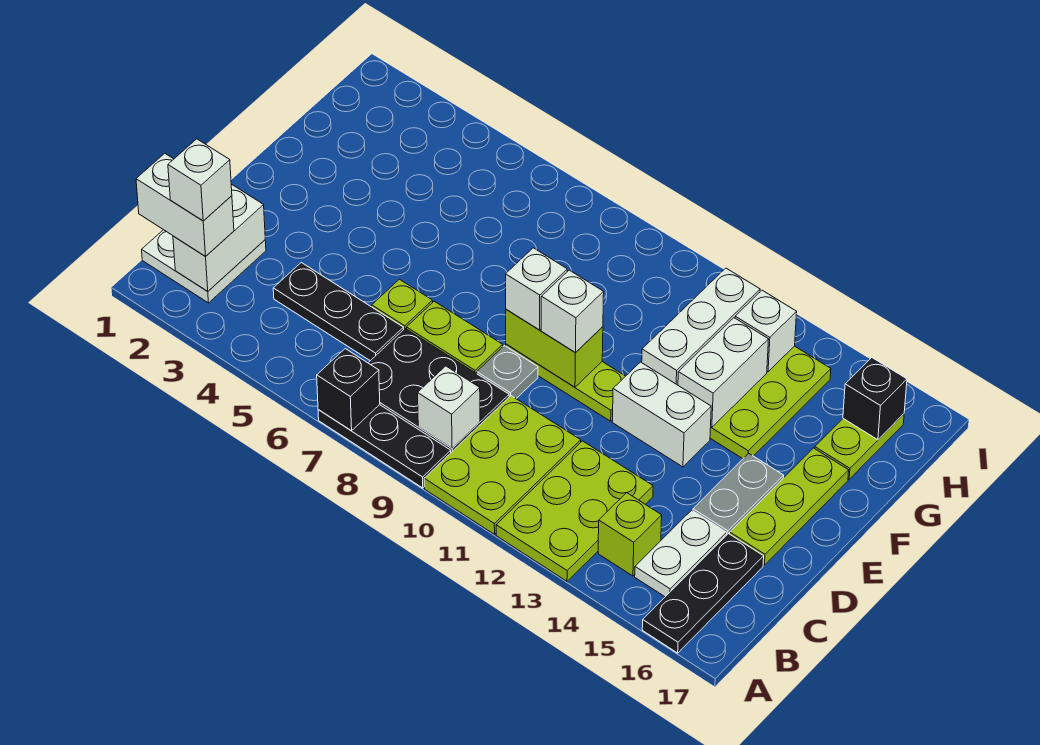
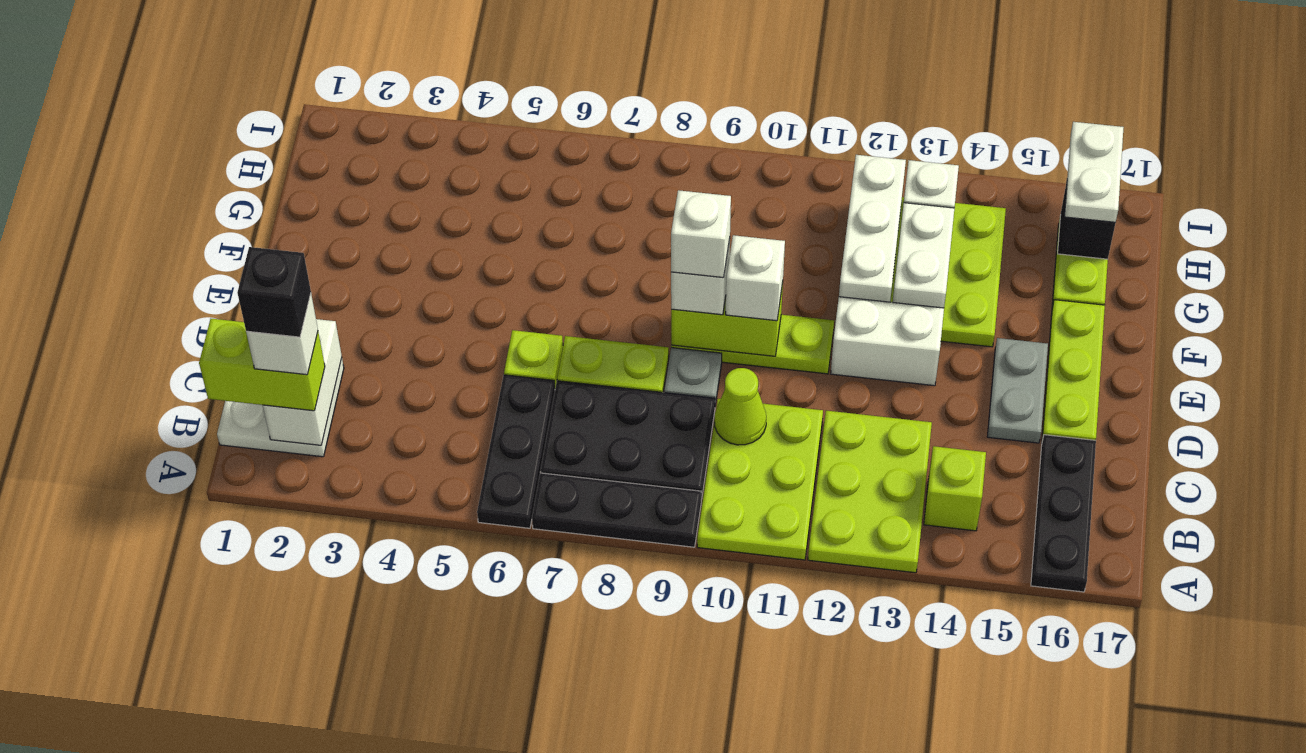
black brick A7 level 2 -> black brick B2 level 5
white brick B1:B2 level 3 -> lime brick B1:B2 level 3
white brick B9 level 2 -> white brick E9 level 4
white plate B15:C15 level 1 -> white plate H16:I16 level 3
black plate C4:C6 level 1 -> black plate A6:C6 level 1
none -> lime cone C10 level 2

